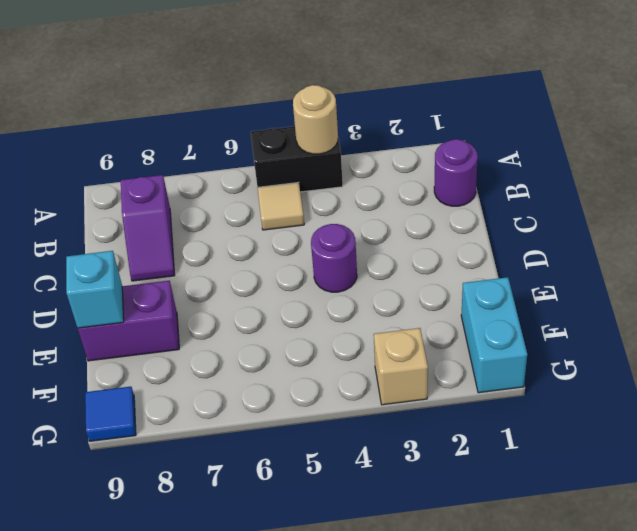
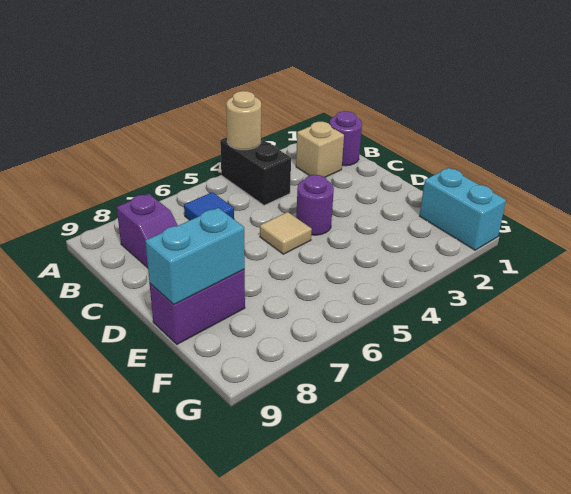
black brick A4:A5 level 1 -> black brick A4:B4 level 1
tan tile B5 level 1 -> tan tile D5 level 1
cyan brick E9 level 2 -> cyan brick E8:E9 level 2
tan brick G3 level 1 -> tan brick B2 level 1
blue tile G9 level 1 -> blue tile B6 level 1

